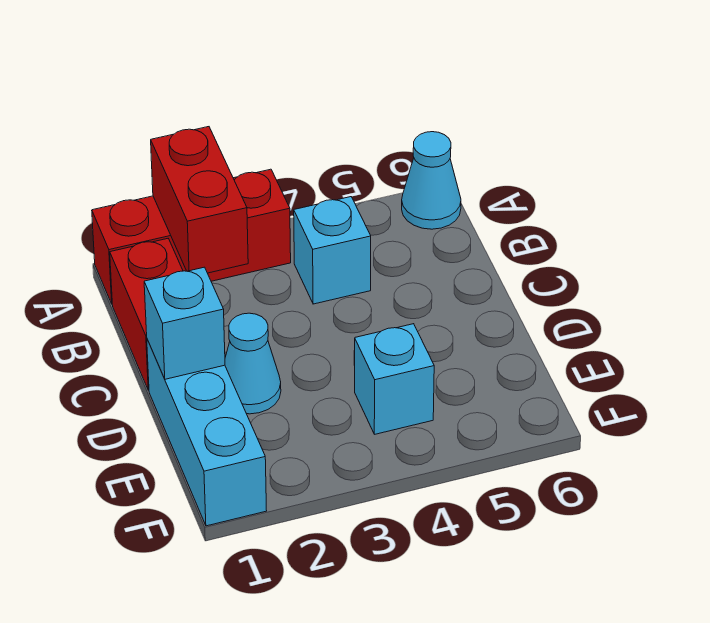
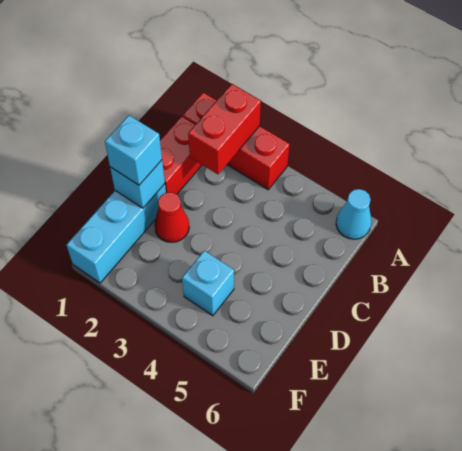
cyan brick B4 level 1 -> cyan brick D1 level 3
cyan cone D2 level 1 -> red cone D2 level 1

